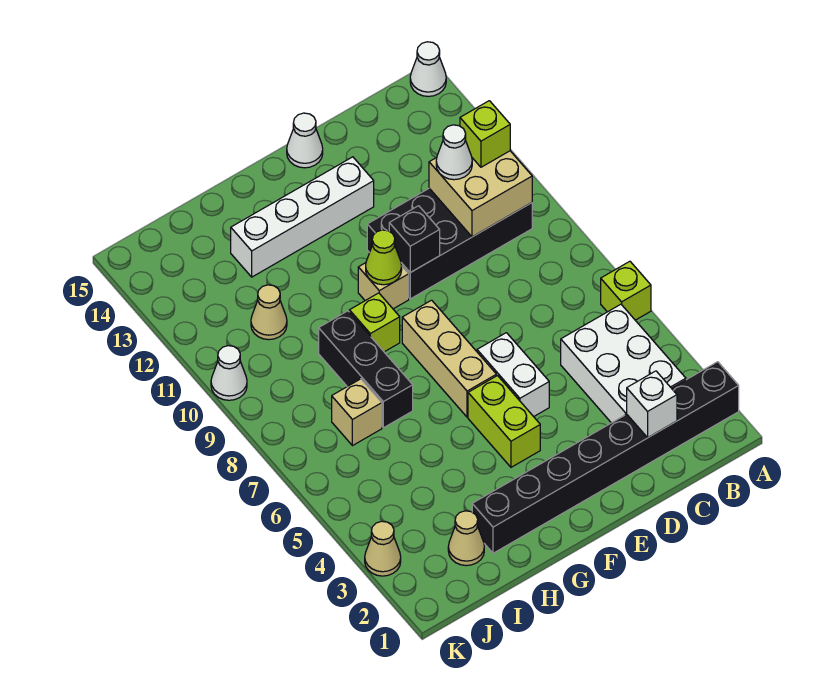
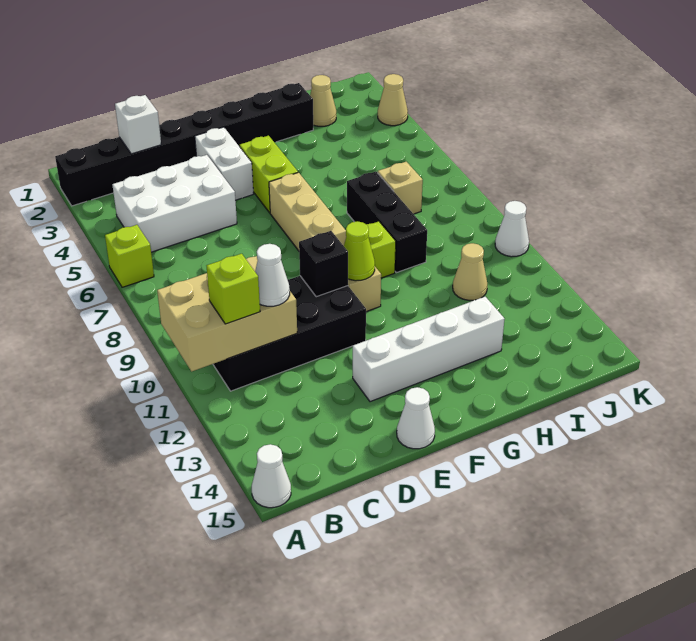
white brick B3:C5 level 1 -> white brick B4:D5 level 1
tan brick B10:C11 level 2 -> tan brick A10:C11 level 2
white brick E5:E6 level 1 -> white brick E3:E4 level 1

